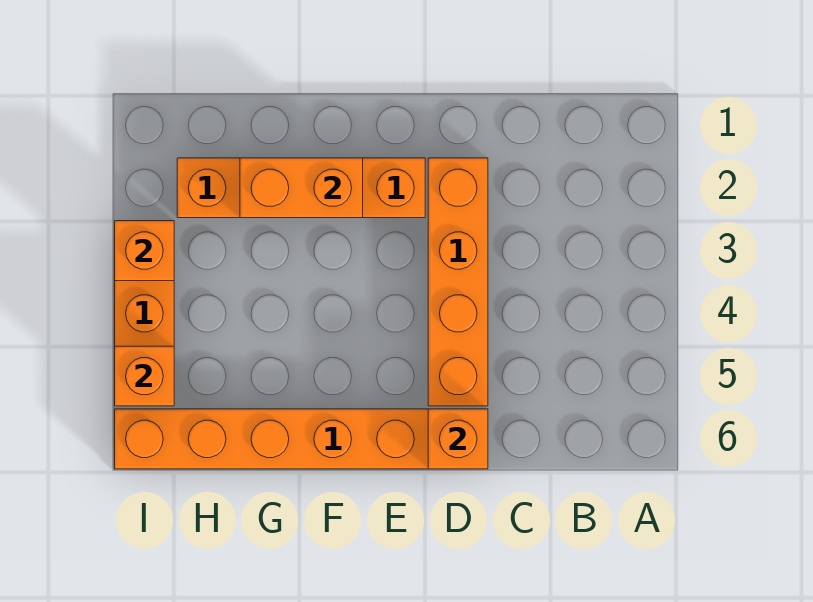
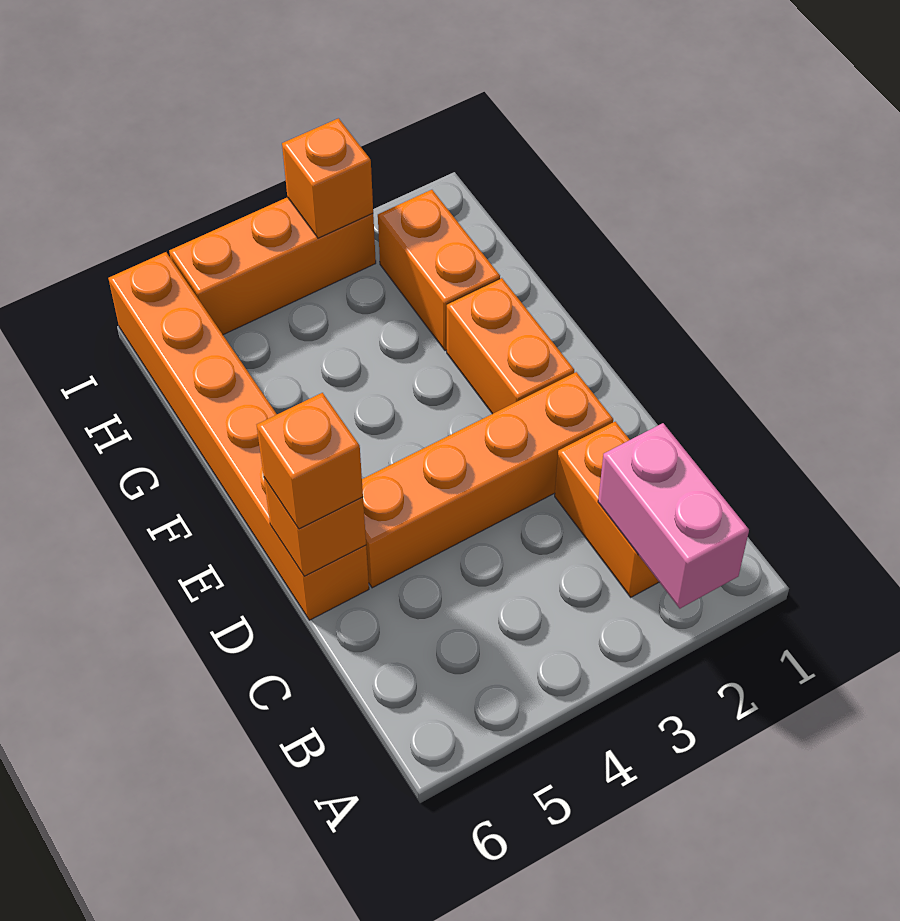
none -> pink brick A2:B2 level 2
orange brick F2:G2 level 2 -> orange brick B2:C2 level 1
orange brick I5 level 2 -> orange brick D6 level 3

